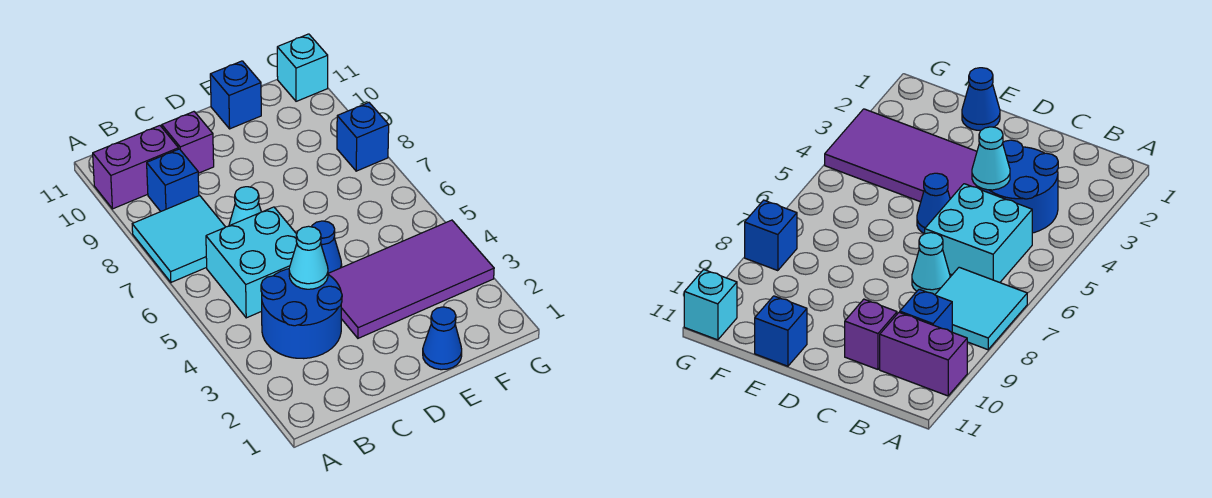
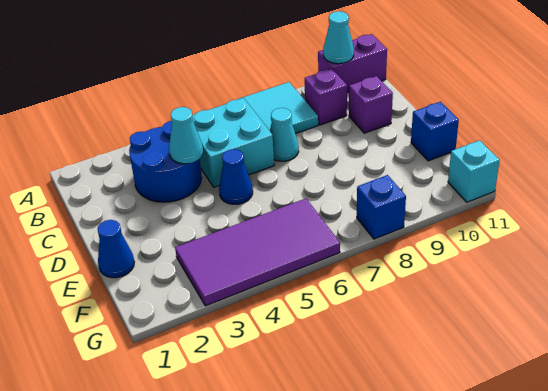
purple brick A10:B10 level 1 -> purple brick A10:A11 level 1
none -> cyan cone A10 level 2
blue brick B9 level 1 -> purple brick B9 level 1
purple tile D3:G4 level 1 -> purple tile F3:G6 level 1

